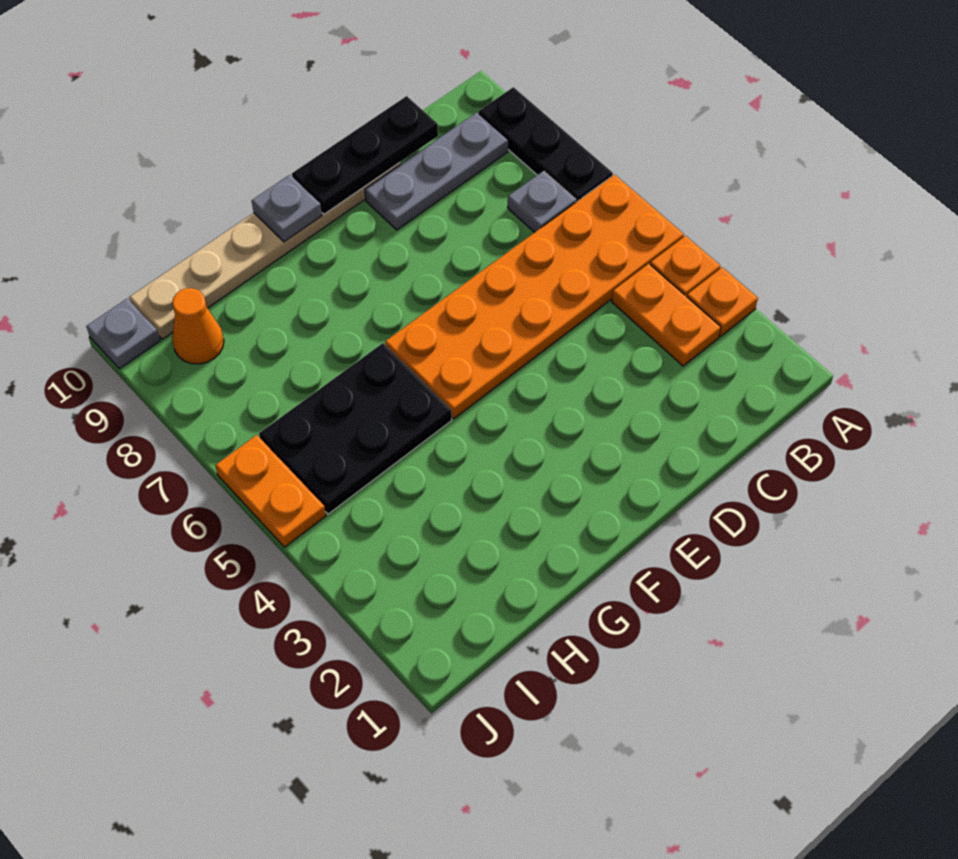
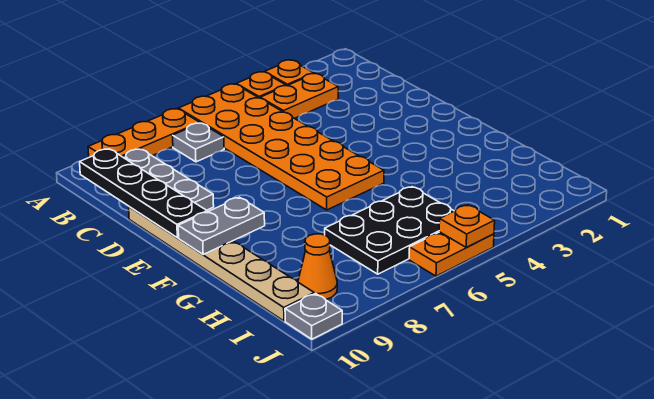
black plate A7:A9 level 1 -> orange plate A7:A9 level 1
black plate C10:E10 level 2 -> black plate B10:E10 level 2
grey plate F10 level 2 -> grey plate F9:F10 level 2
black plate G5:I6 level 1 -> black plate H5:I7 level 1
none -> orange plate J5 level 2

